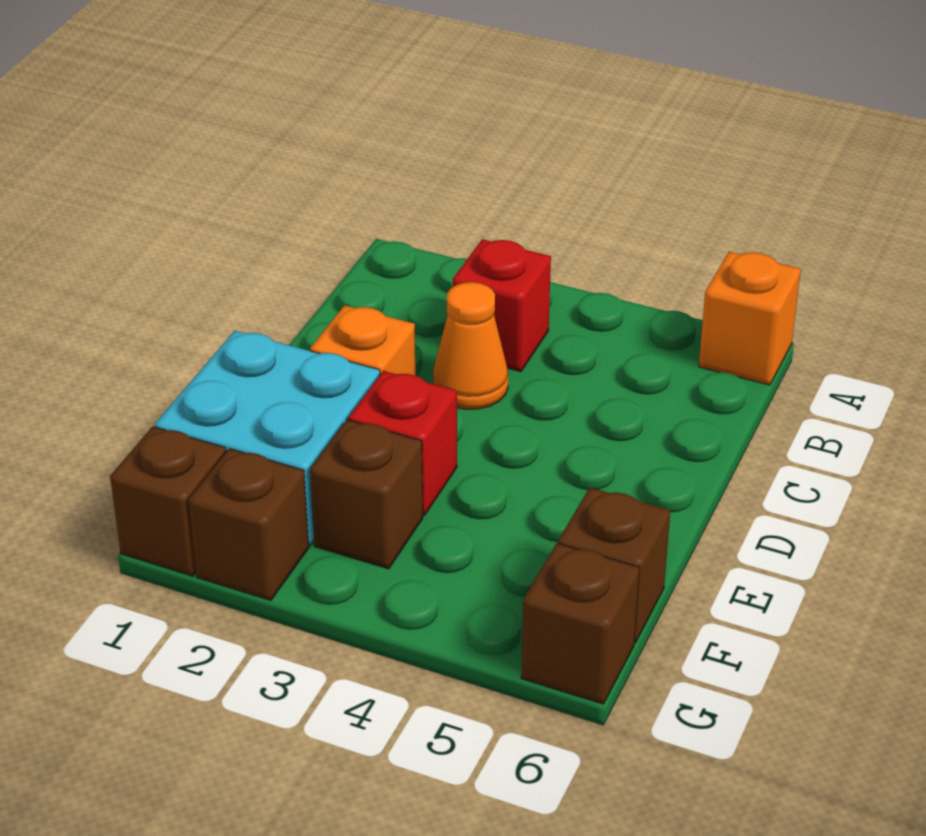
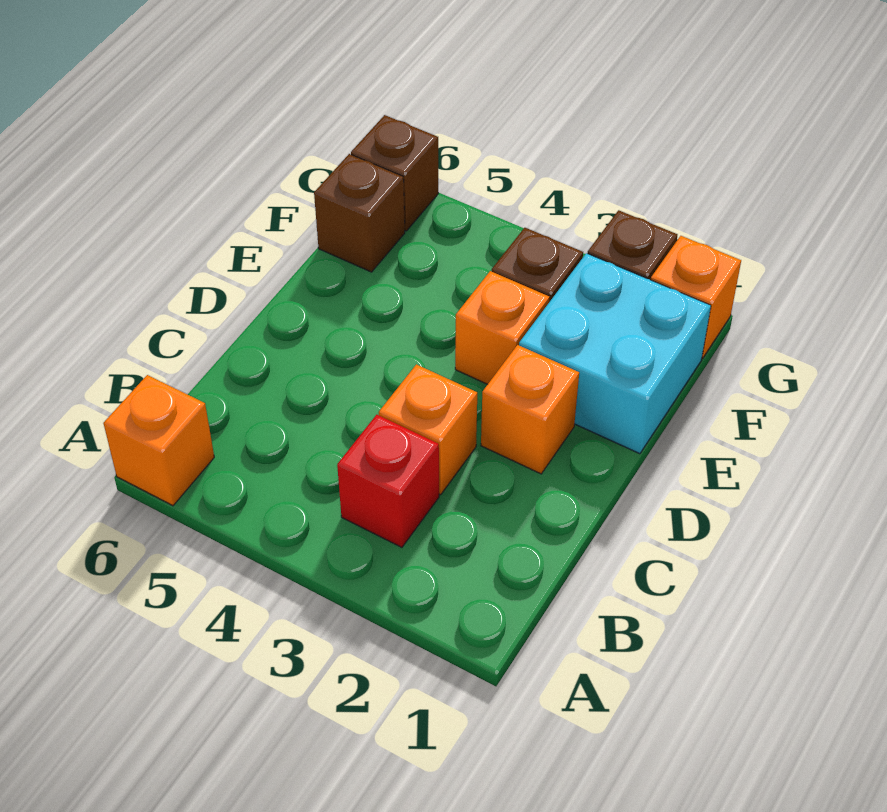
orange cone C3 level 1 -> orange brick C3 level 1
red brick E3 level 1 -> orange brick E3 level 1
brown brick G1 level 1 -> orange brick G1 level 1

